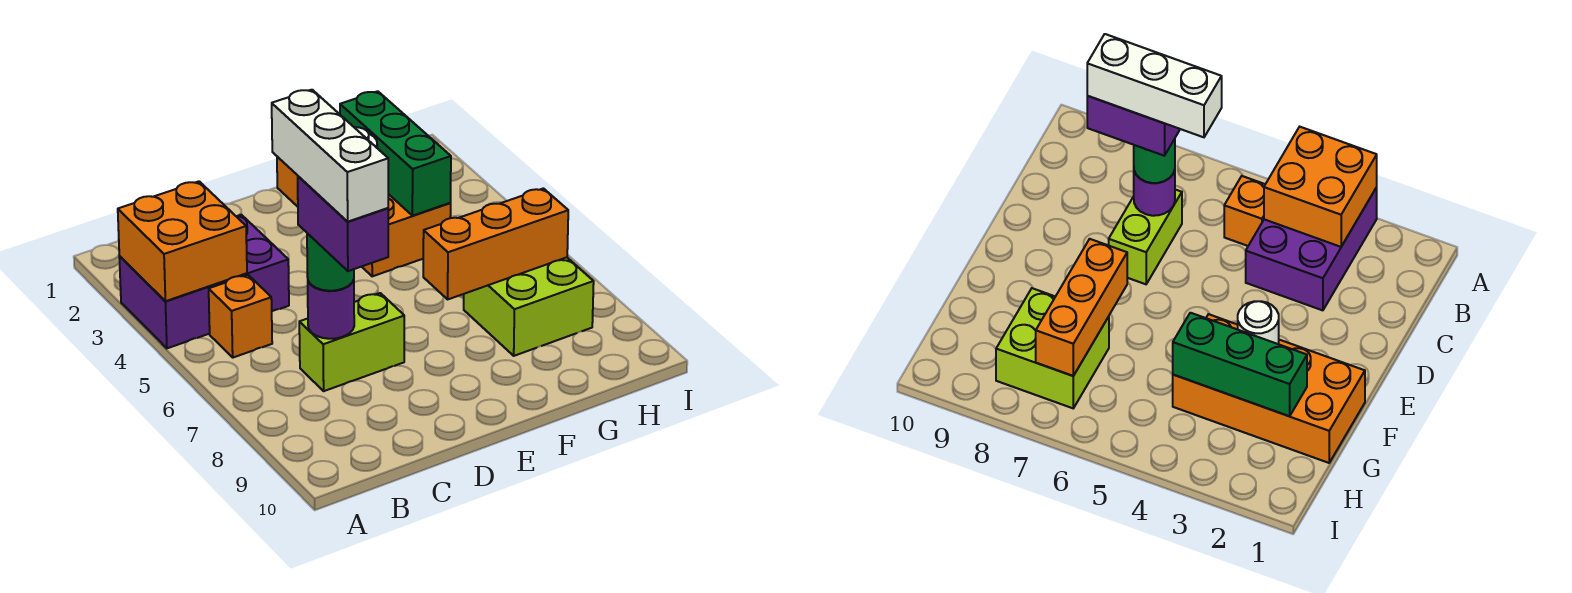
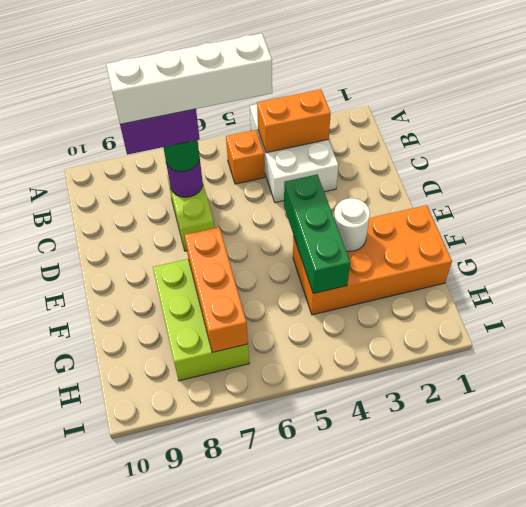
purple brick A3:C4 level 1 -> white brick A3:C4 level 1
orange brick A3:B4 level 2 -> orange brick B3:B4 level 2
white brick C6:C8 level 5 -> white brick C5:C8 level 5
green brick G2:G4 level 2 -> green brick E4:G4 level 2
lime brick G7:H8 level 1 -> lime brick F7:H8 level 1

